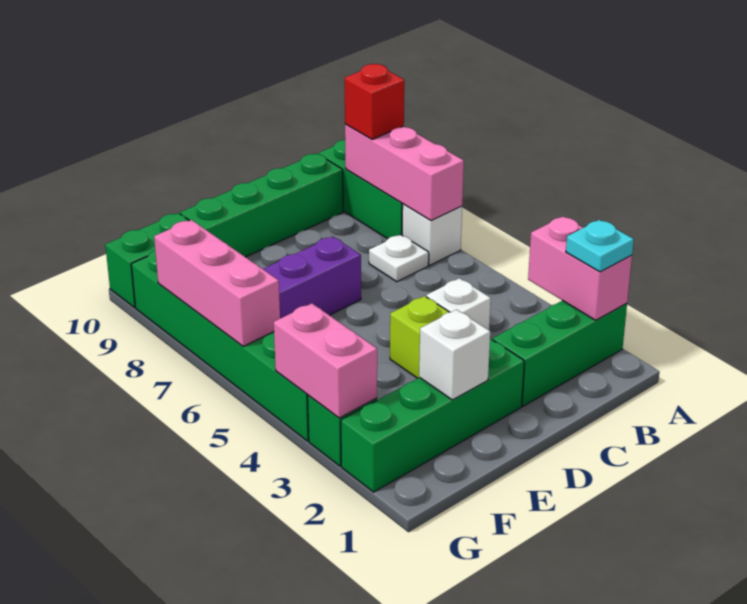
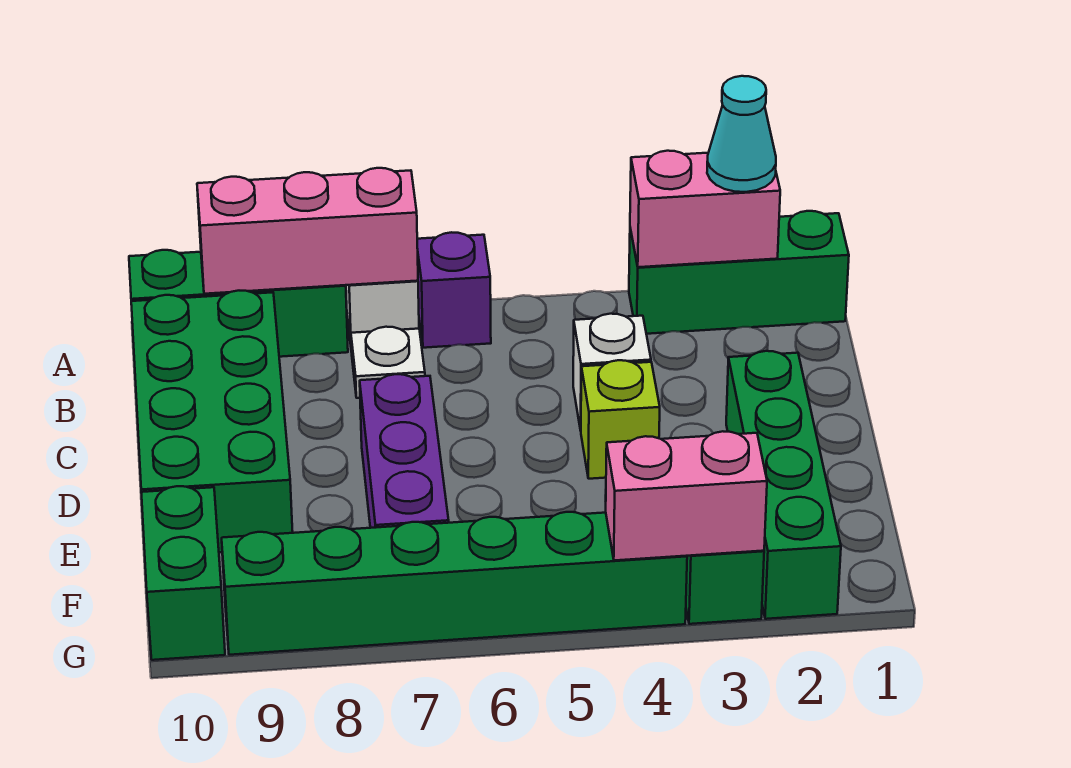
green brick A2:C2 level 1 -> green brick A1:A3 level 1
cyan plate A2 level 3 -> cyan cone A2 level 3
none -> purple brick A6 level 1
red brick A9 level 3 -> none
green brick B10:E10 level 1 -> green brick B9:E10 level 1
white brick E2 level 2 -> none
pink brick G6:G8 level 2 -> none

